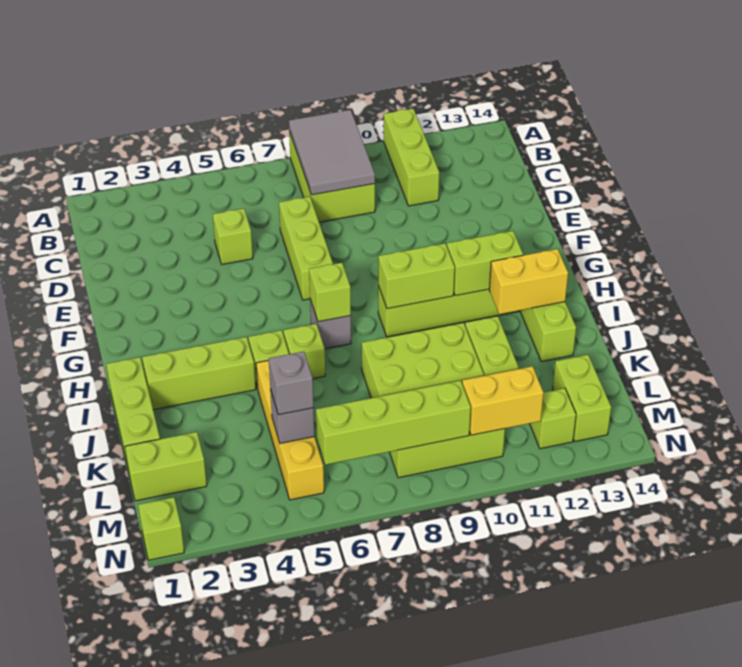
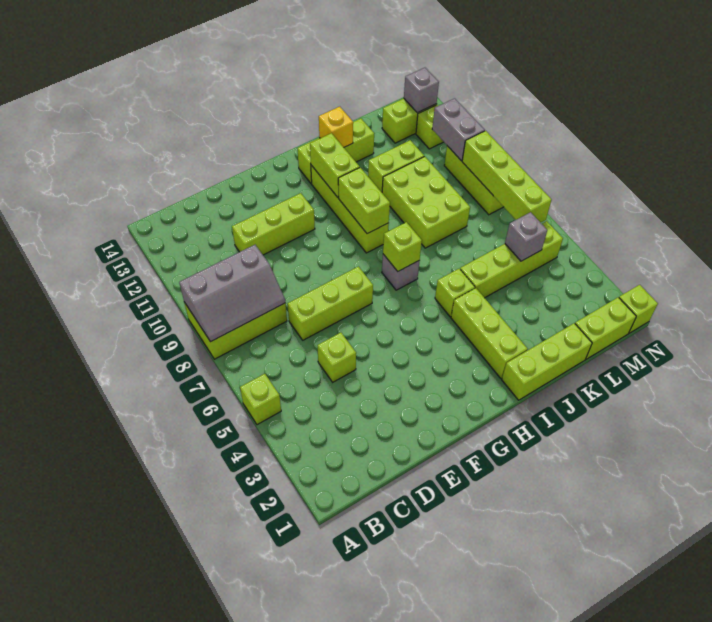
grey tile A8:C9 level 2 -> grey slope A8:C9 level 2 top 9
lime brick A11:C11 level 1 -> lime brick D11:F11 level 1
lime brick I6 level 1 -> lime brick A5 level 1
yellow brick I12:I13 level 2 -> yellow brick I13 level 2
yellow brick J5:M5 level 1 -> lime brick J5:M5 level 1
lime brick L1:L2 level 1 -> lime brick L1:M1 level 1
grey brick L5 level 3 -> grey brick M13 level 2
yellow brick M10:M11 level 2 -> grey brick M10:M11 level 2

